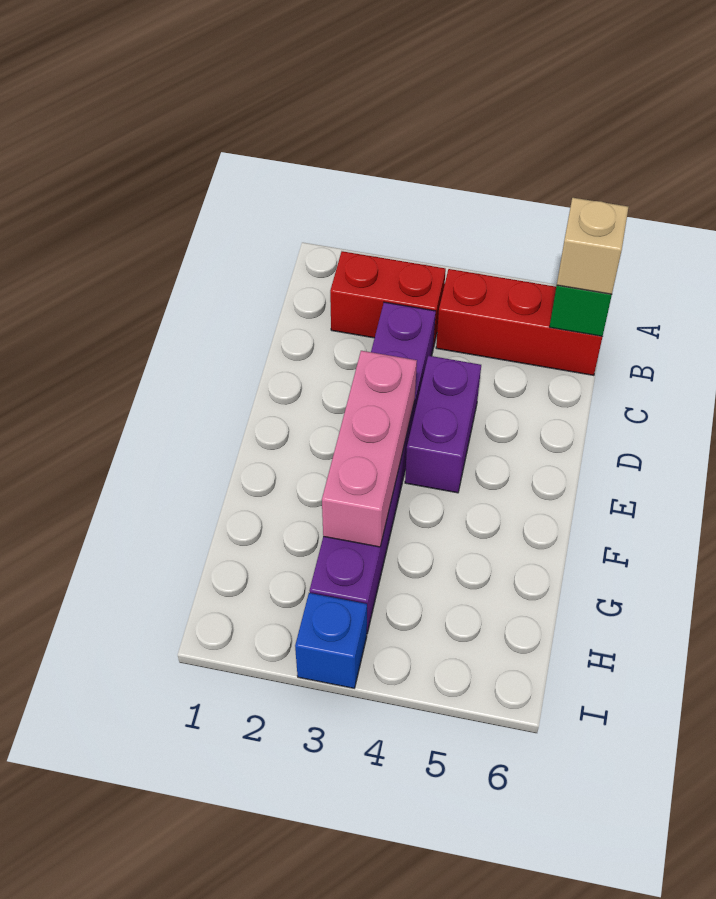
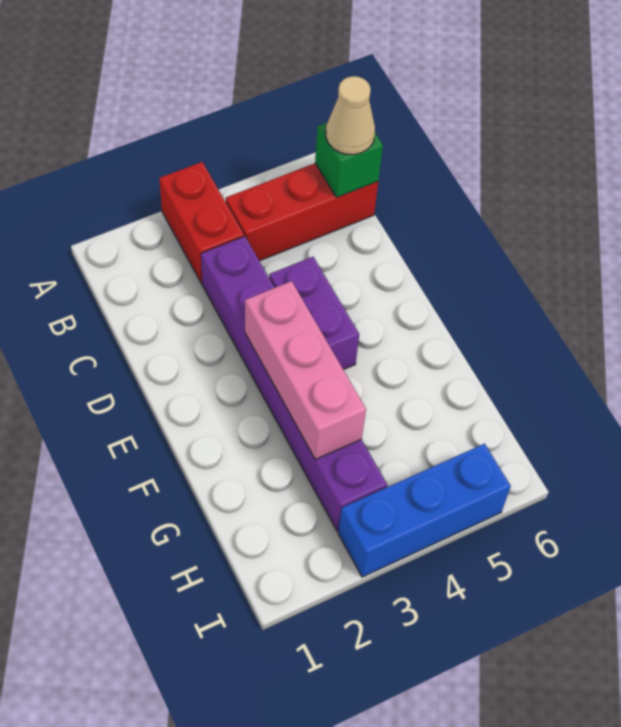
red brick B2:B3 level 1 -> red brick A3:B3 level 1
tan brick B6 level 3 -> tan cone B6 level 3
blue brick I3 level 1 -> blue brick I3:I5 level 1

